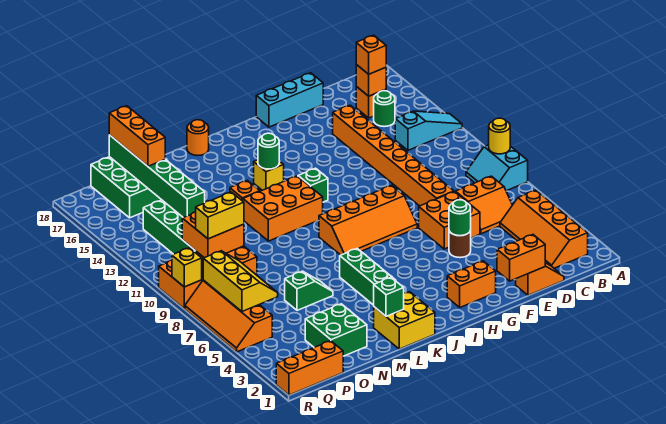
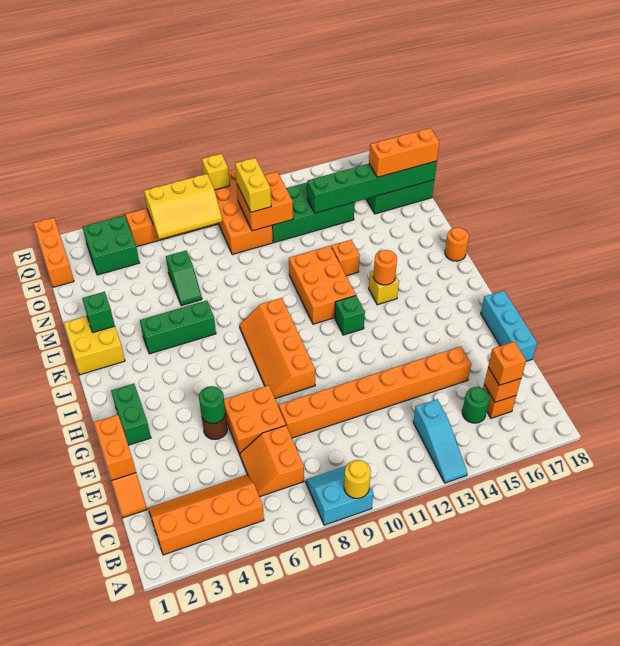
orange brick G2:H2 level 1 -> green brick G2:H2 level 1
green round brick J14 level 2 -> orange round brick J14 level 2
green brick N2:O3 level 1 -> green brick P3:Q4 level 1

